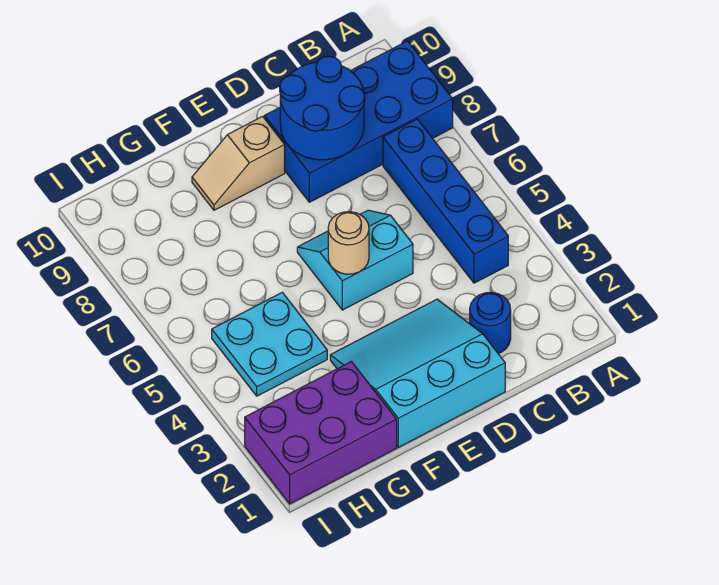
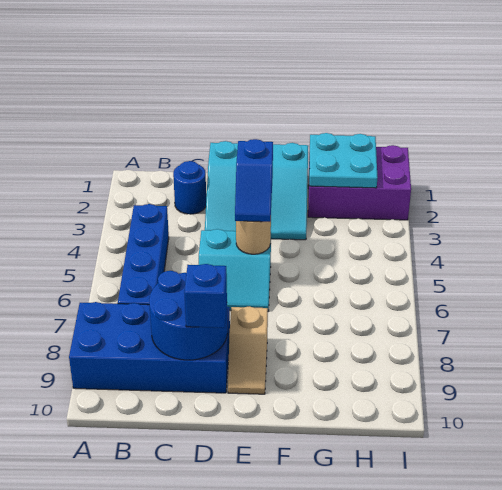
none -> blue brick D9 level 3
none -> blue slope E4:E5 level 3 top 4
tan slope E9:F9 level 1 top E -> tan slope E8:E9 level 1 top 8
cyan plate G4:H5 level 1 -> cyan plate G1:H2 level 2

